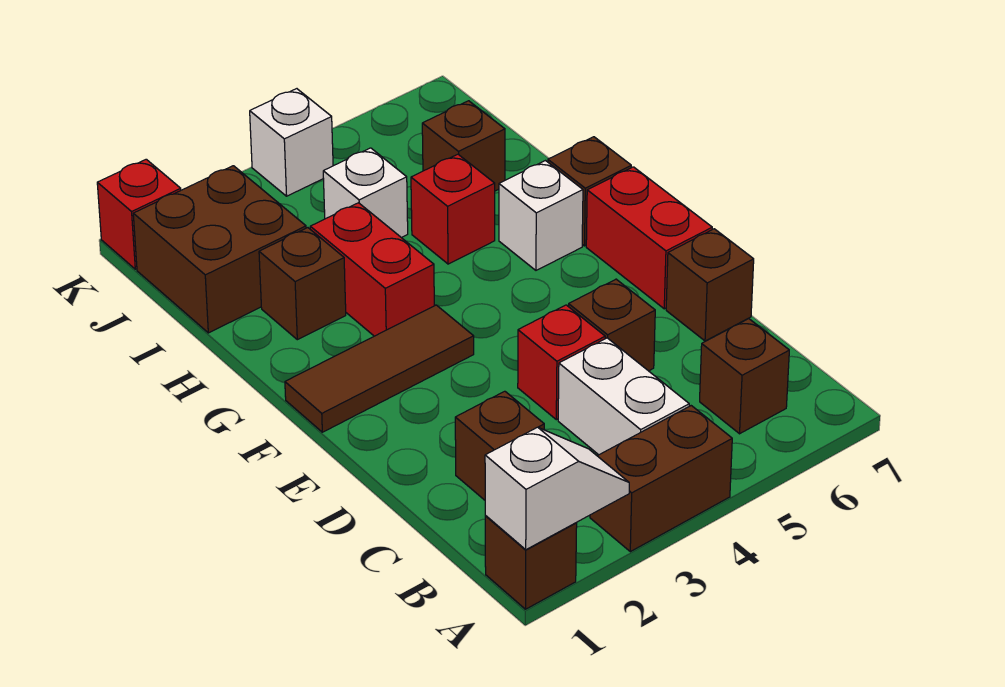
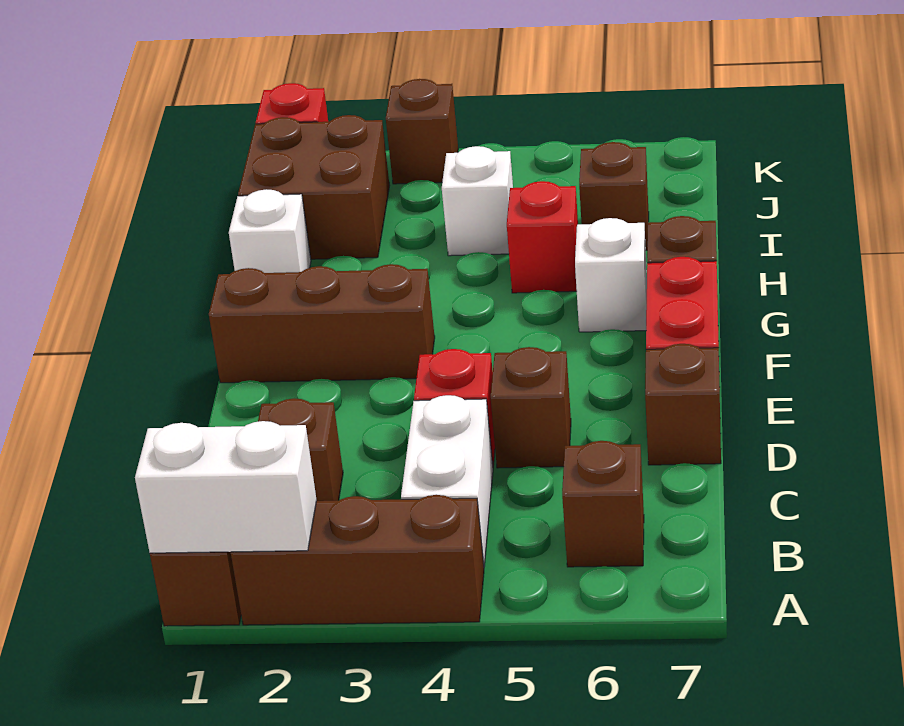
white slope A1:A2 level 2 top 1 -> white brick A1:A2 level 2
brown brick A3:A4 level 1 -> brown brick A2:A4 level 1
brown tile F1:F3 level 1 -> brown brick F1:F3 level 1
red brick G3:H3 level 1 -> none
brown brick H2 level 1 -> brown brick K3 level 1
white brick K4 level 1 -> white brick H1 level 1

